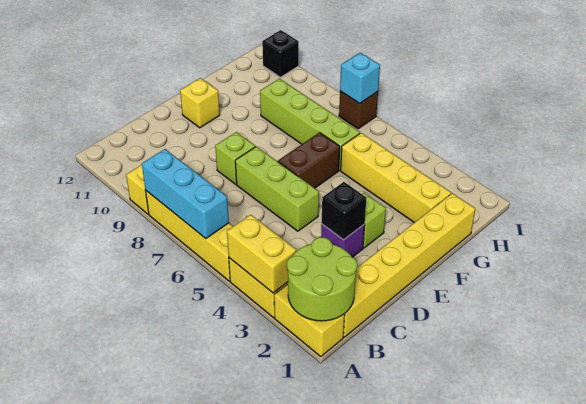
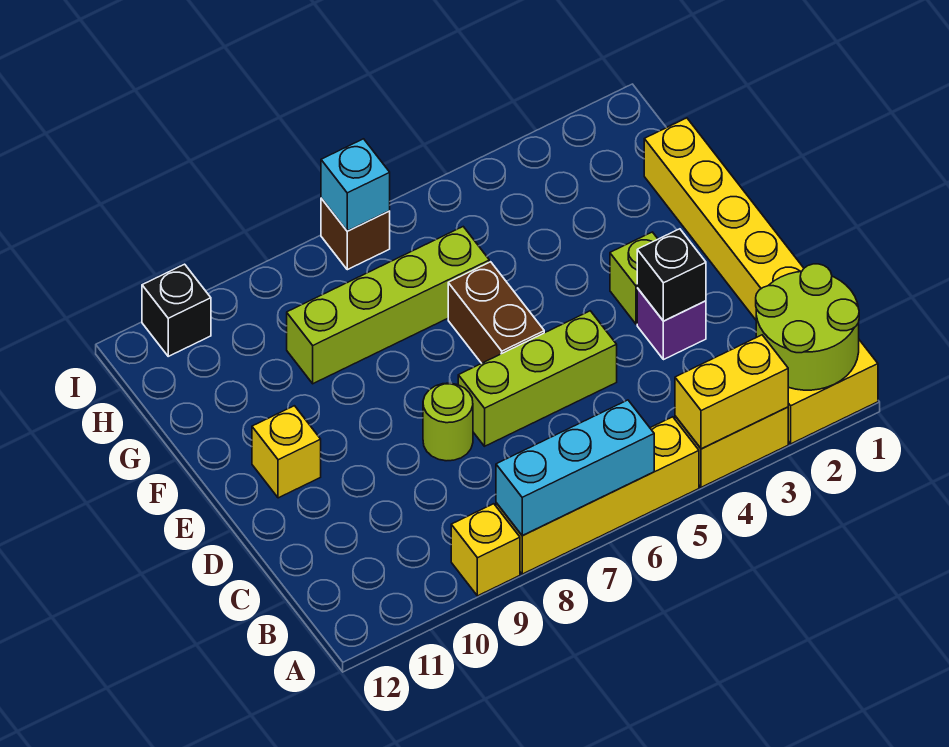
lime brick D8 level 1 -> lime round brick D8 level 1
yellow brick G2:G5 level 1 -> none

